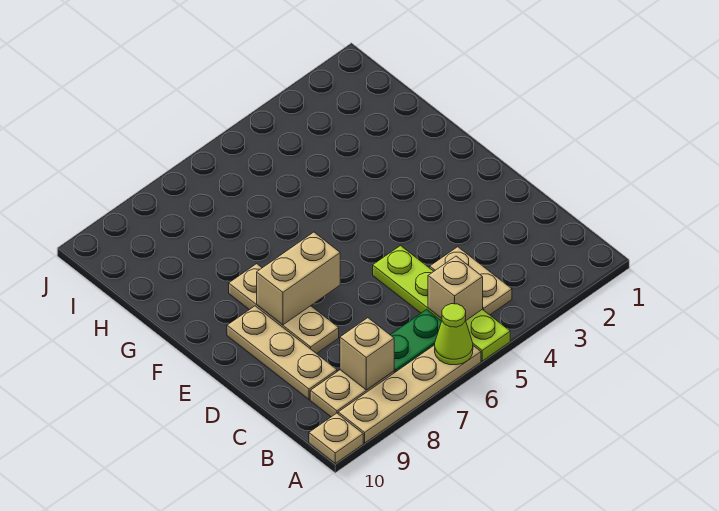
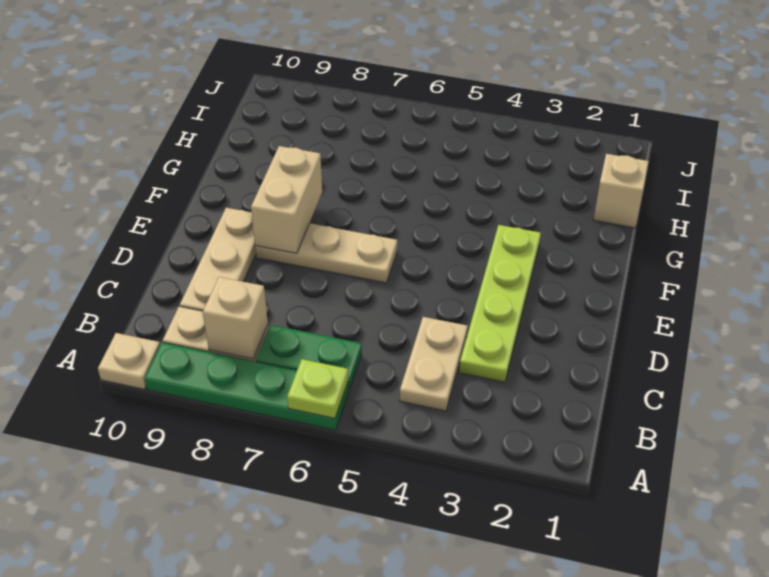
lime plate A5:D5 level 1 -> lime plate C3:F3 level 1
tan plate A6:A9 level 1 -> green plate A6:A9 level 1
lime cone A6 level 2 -> lime plate A6 level 2
tan brick B5 level 2 -> tan brick H1 level 1
tan plate D8:F8 level 1 -> tan plate E6:E8 level 1
tan brick E7:E8 level 2 -> tan brick E8:F8 level 2

